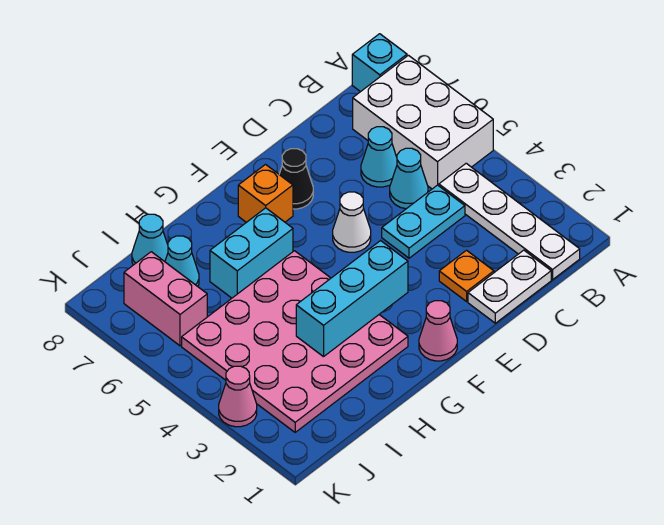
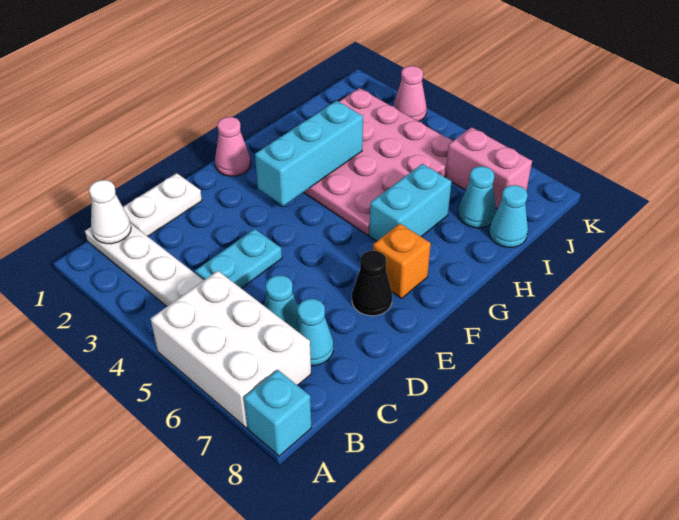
cyan cone C5 level 1 -> cyan cone C7 level 1
orange plate D2 level 1 -> none
white cone E5 level 1 -> white cone B1 level 2

